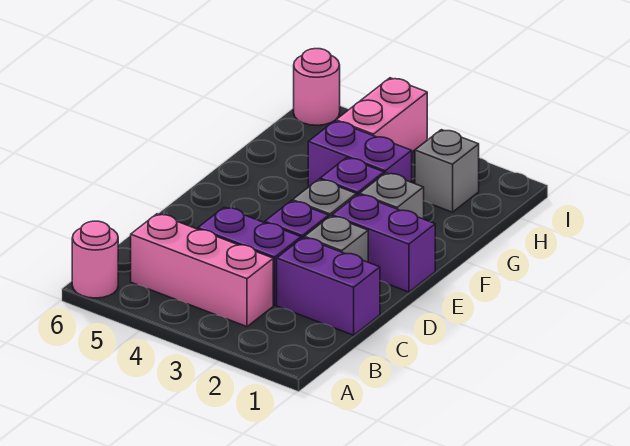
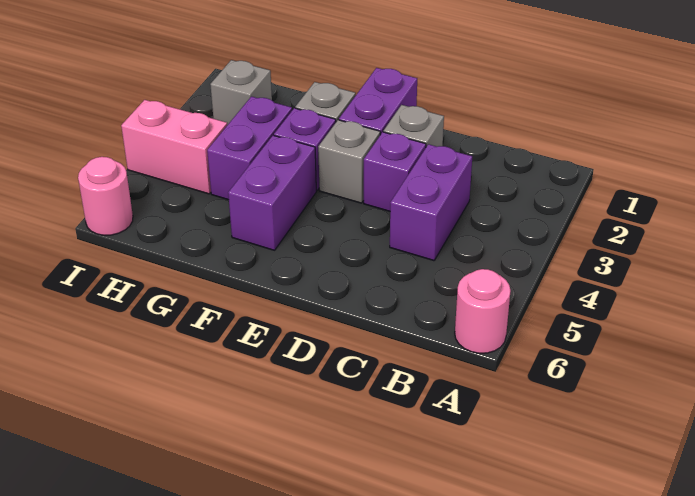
pink brick B3:B5 level 1 -> none
purple brick C1:C2 level 1 -> purple brick F4:F5 level 1

